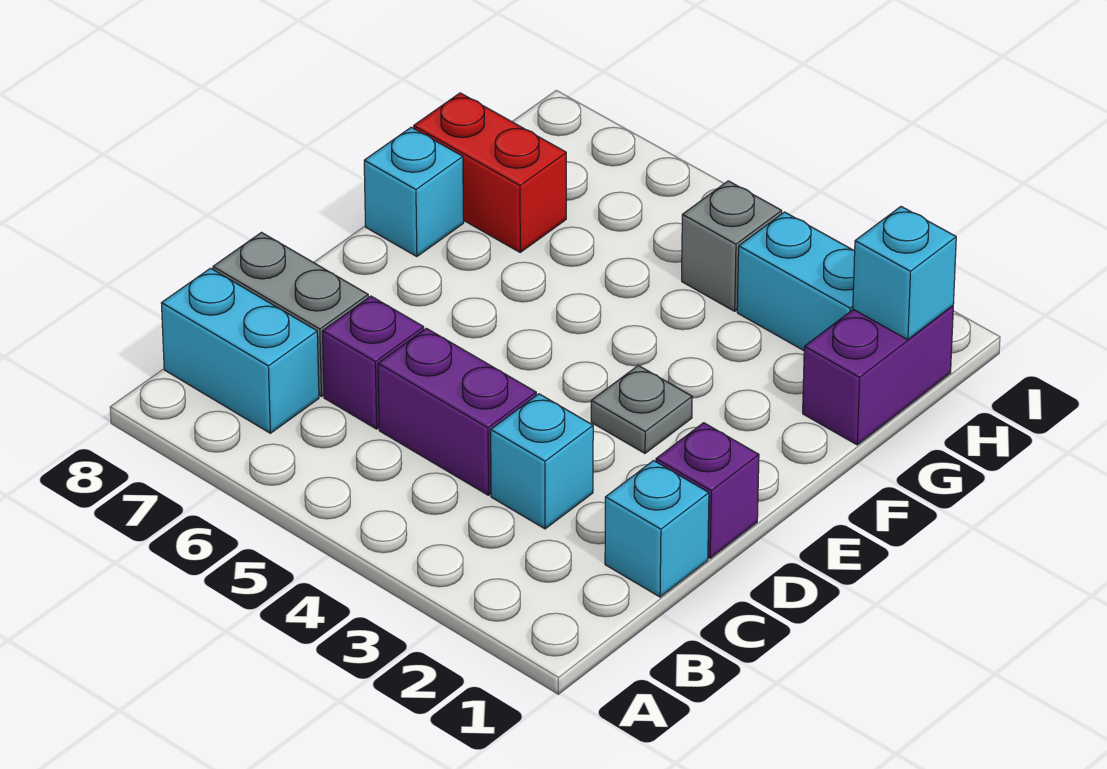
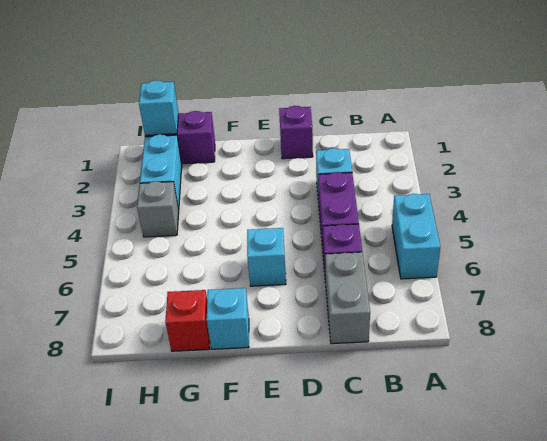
cyan brick B7:B8 level 1 -> cyan brick A5:A6 level 1
cyan brick C1 level 1 -> cyan brick E6 level 1
grey plate E3 level 1 -> none
red brick G7:G8 level 1 -> red brick G8 level 1

